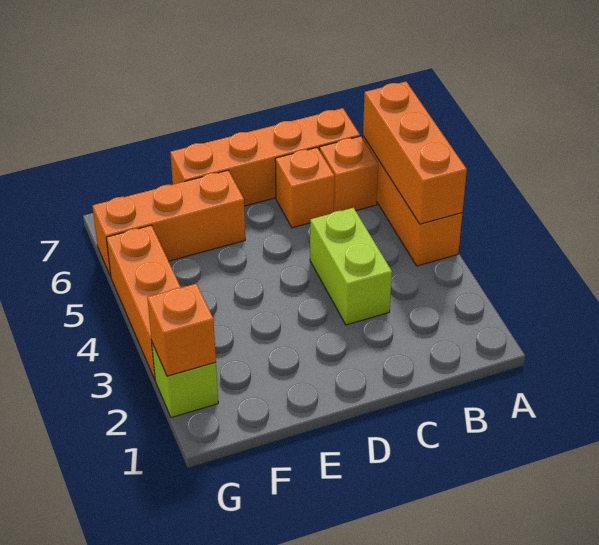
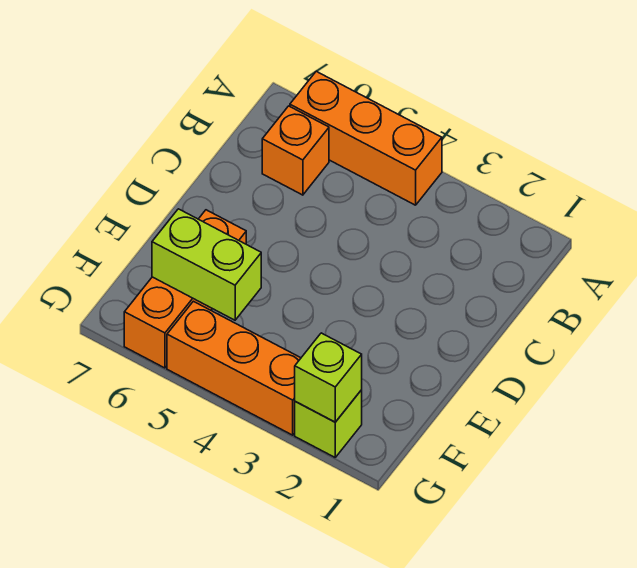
orange brick A4:A6 level 2 -> none
orange brick B7:E7 level 1 -> none
lime brick C3:C4 level 1 -> lime brick F5:F6 level 2
orange brick C6 level 1 -> none
orange brick G2 level 2 -> lime brick G2 level 2

